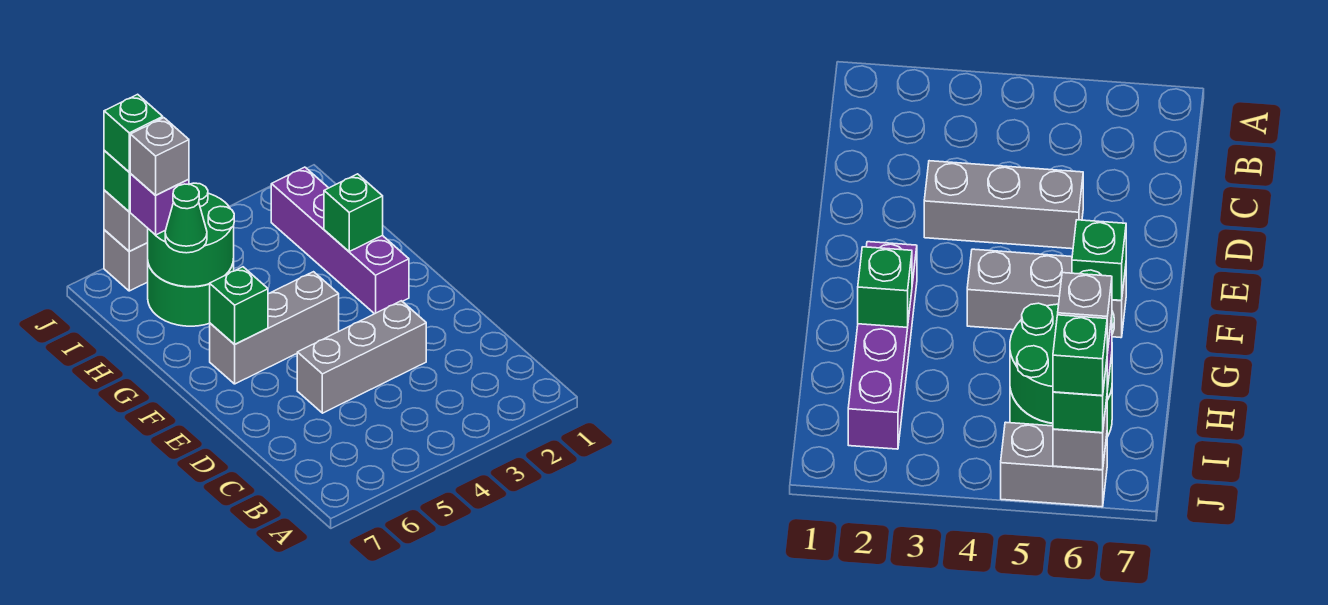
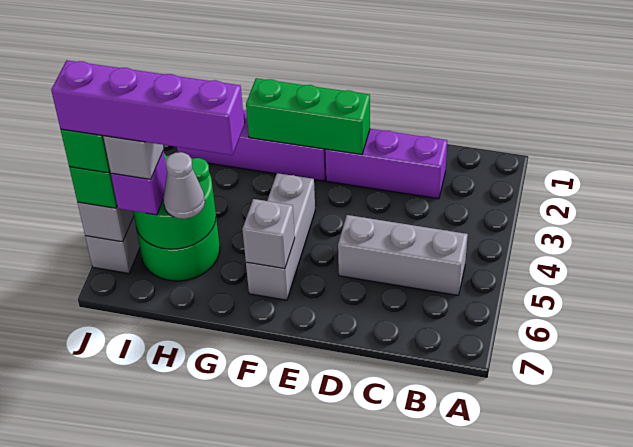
none -> purple brick C2:E2 level 1
grey brick D3:D5 level 1 -> grey brick B5:D5 level 1
green brick F6 level 2 -> grey brick F6 level 2
green brick G2 level 2 -> green brick E2:G2 level 2
none -> purple brick G6:J6 level 5
green cone H6 level 3 -> grey cone H6 level 3

